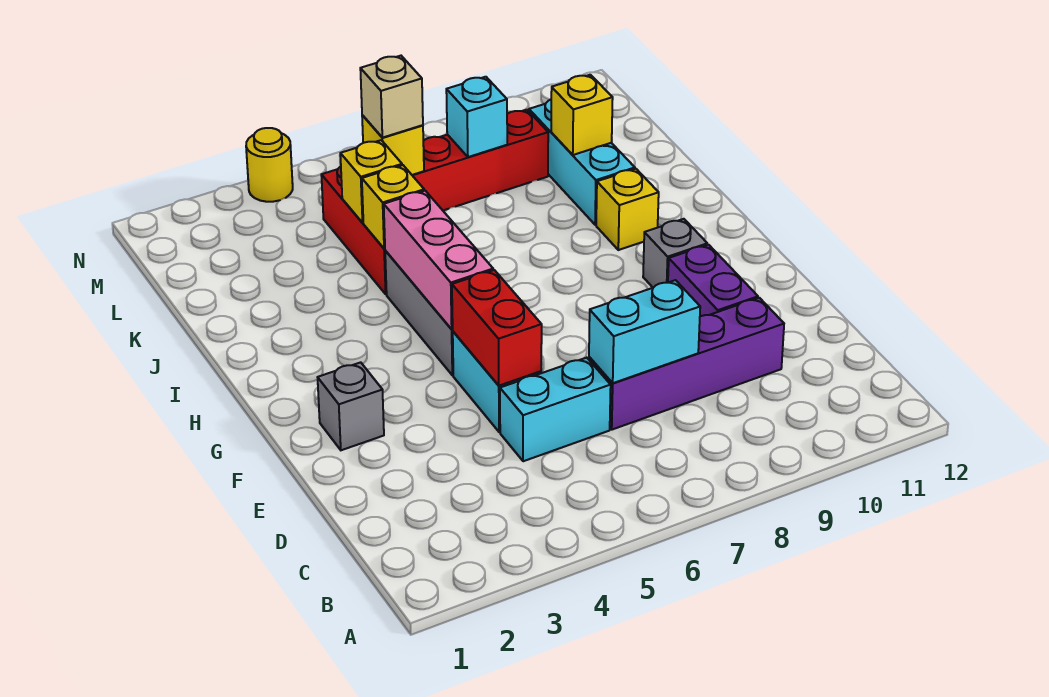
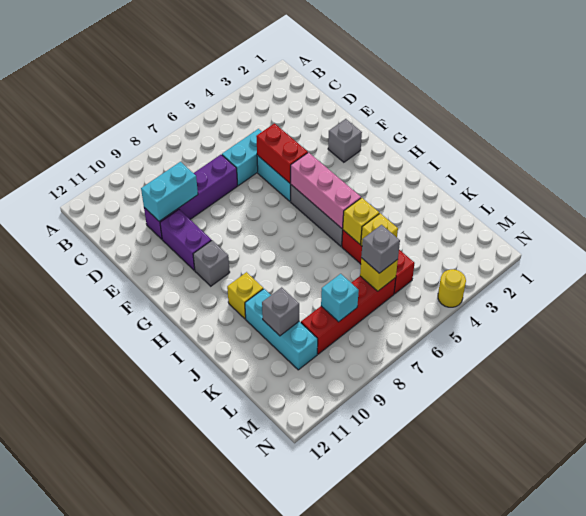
cyan brick D7:D8 level 2 -> cyan brick D9:D10 level 2
yellow brick K10 level 2 -> grey brick K10 level 2
tan brick L6 level 3 -> grey brick L6 level 3

